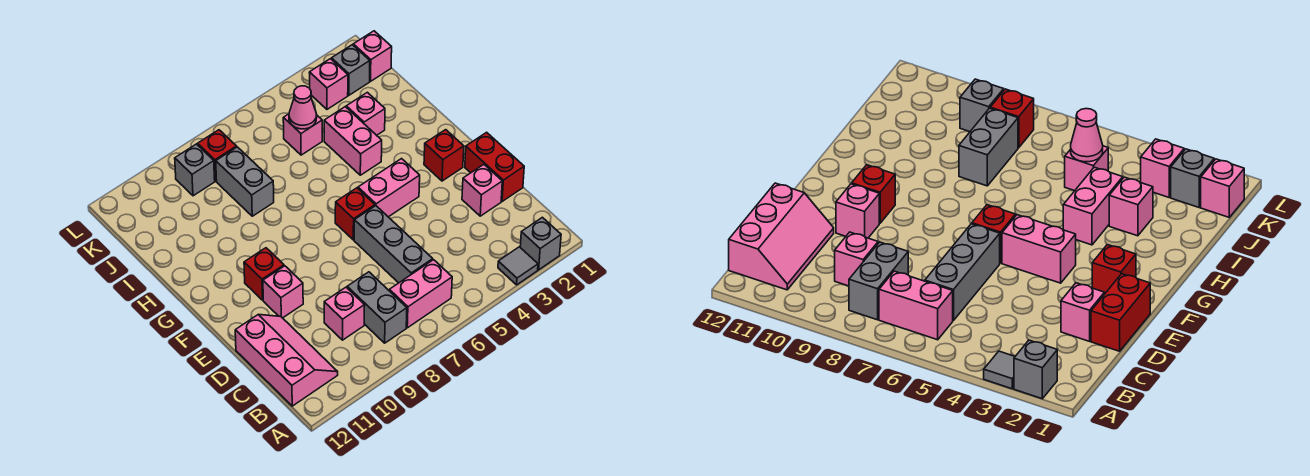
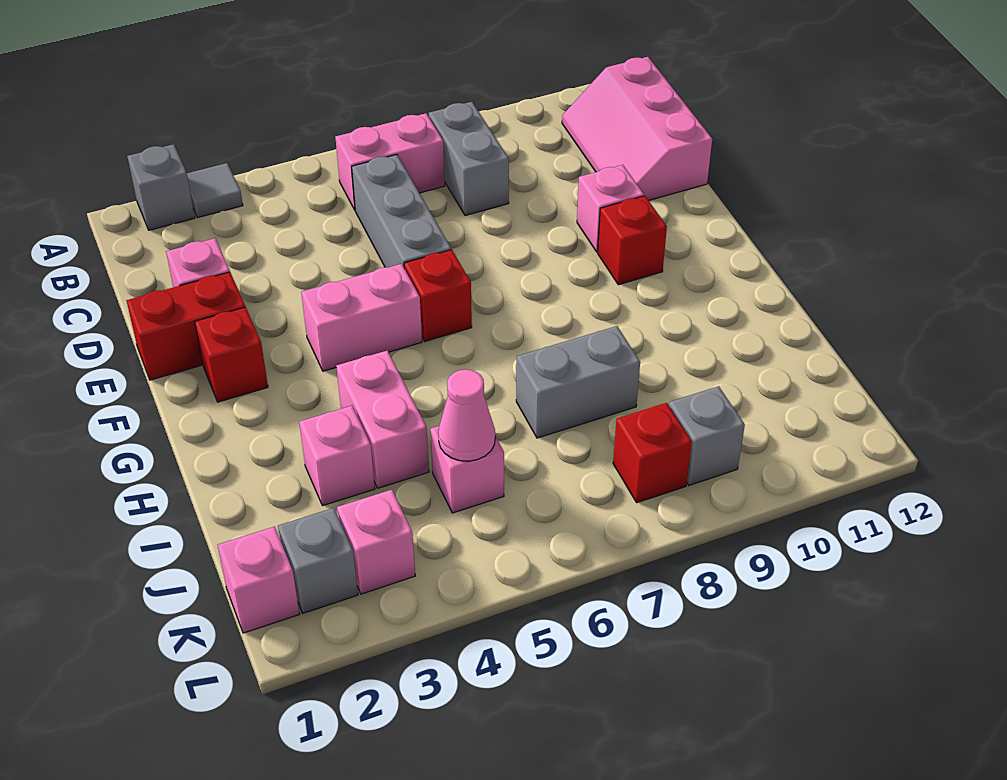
pink brick C9 level 1 -> none
red brick D1:E1 level 1 -> red brick E1:E2 level 1
grey brick I8:J8 level 1 -> grey brick I7:I8 level 1

